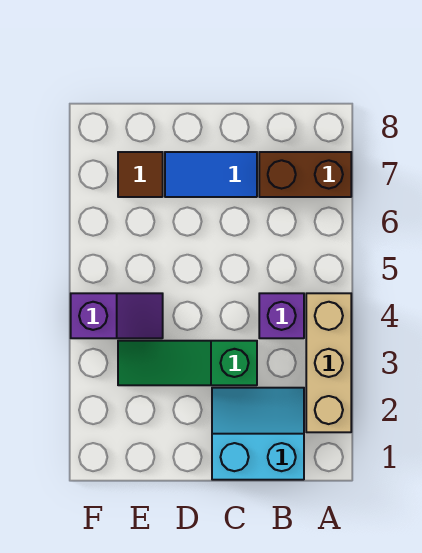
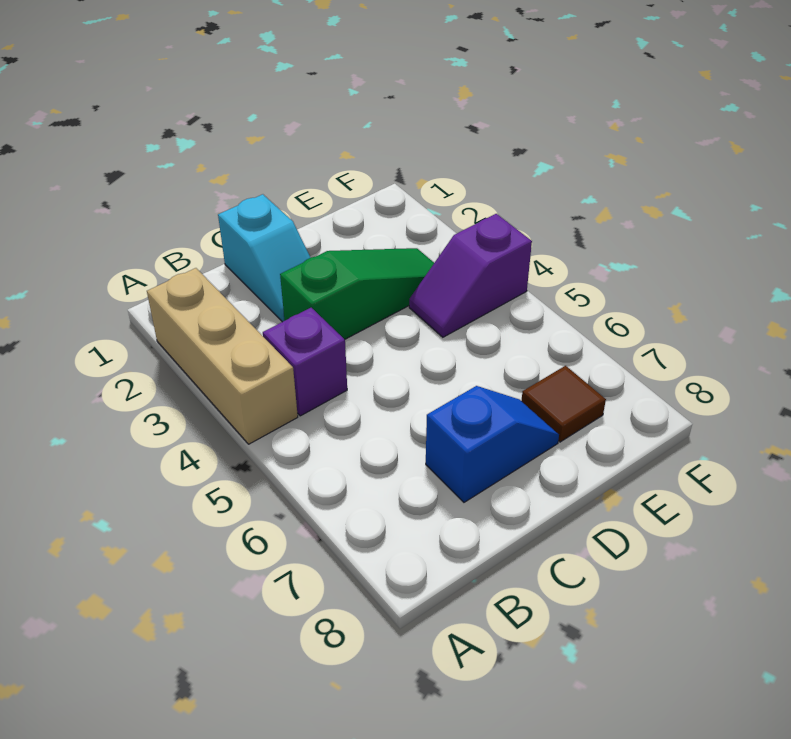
brown brick A7:B7 level 1 -> none
cyan slope B1:C2 level 1 top 1 -> cyan slope C1:C2 level 1 top 1
blue tile C7:D7 level 1 -> blue slope C7:D7 level 1 top C

